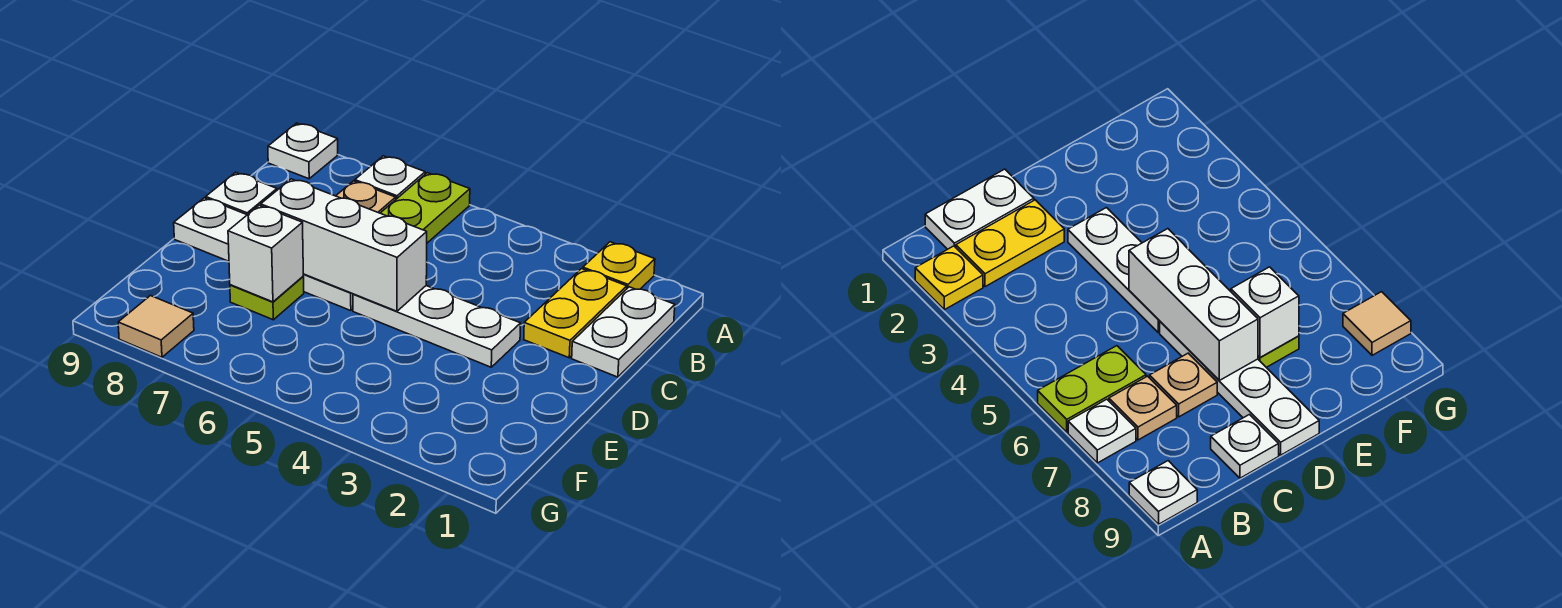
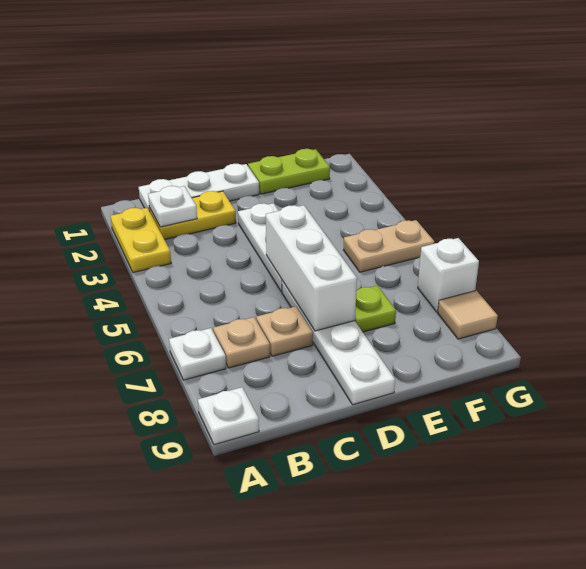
yellow plate A2 level 1 -> yellow plate A2:A3 level 1
lime plate A6:B6 level 1 -> lime plate E1:F1 level 1
white plate B1:C1 level 1 -> white plate B1:D1 level 1
white plate C9 level 1 -> white plate B2 level 2
white brick E7 level 2 -> white brick G7 level 1
none -> tan plate F5:G5 level 1

